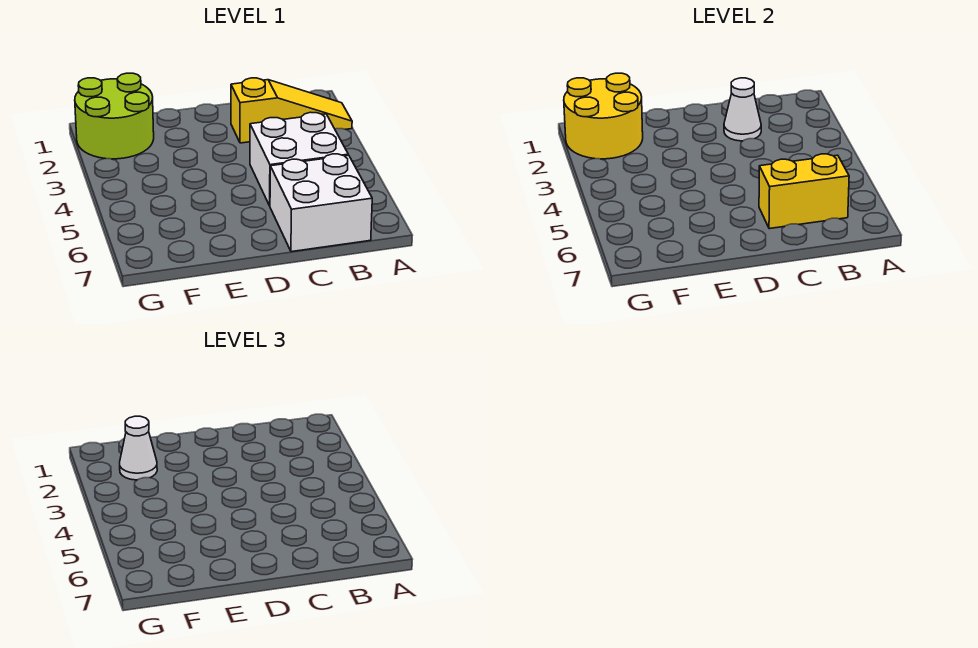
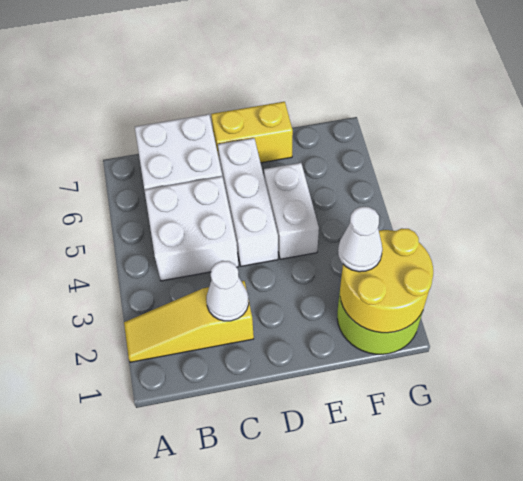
yellow brick B6:C6 level 2 -> yellow brick D7:E7 level 1
none -> white brick D4:D6 level 1
none -> white brick E4:E5 level 1

